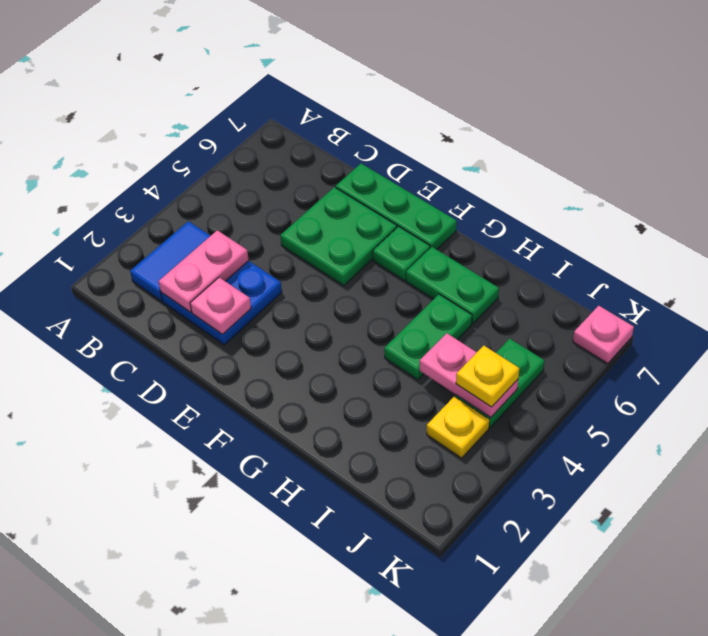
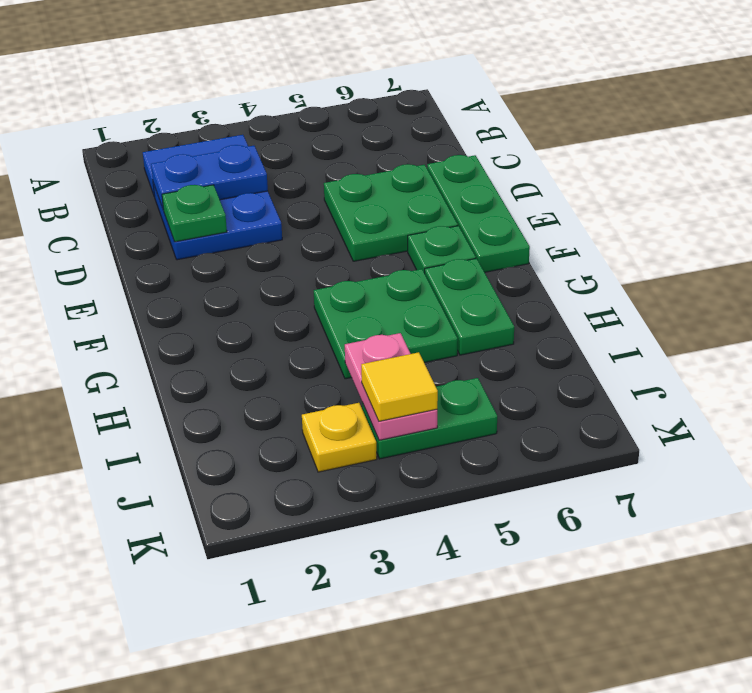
pink plate C2:C3 level 2 -> blue plate C2:C3 level 2
pink plate D2 level 2 -> green plate D2 level 2
green plate H4:H5 level 1 -> green plate G4:H5 level 1
yellow plate J4 level 3 -> yellow tile J4 level 3
pink plate K7 level 1 -> none

